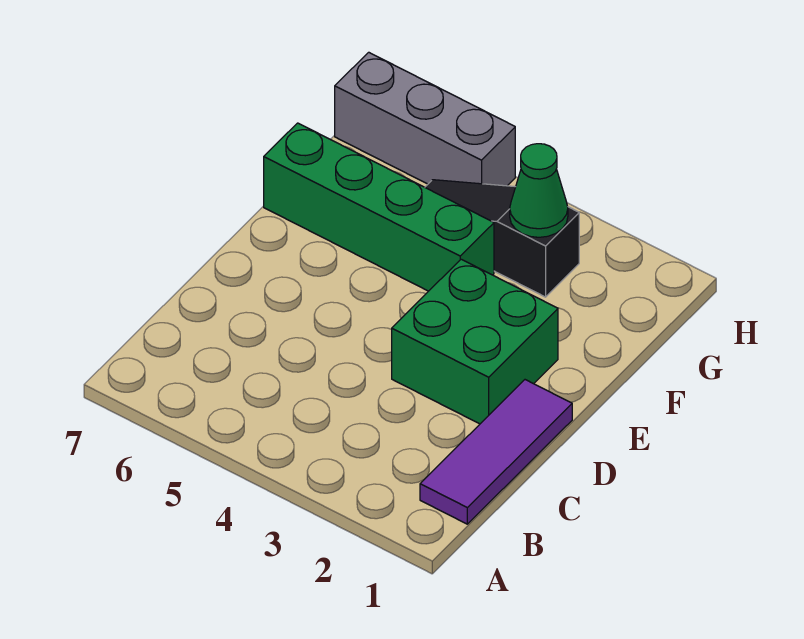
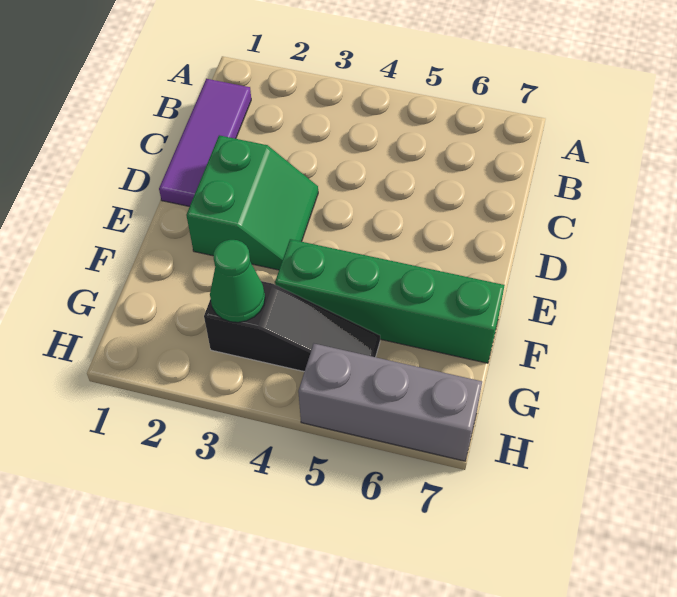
green brick D2:E3 level 1 -> green slope D2:E3 level 1 top 2

